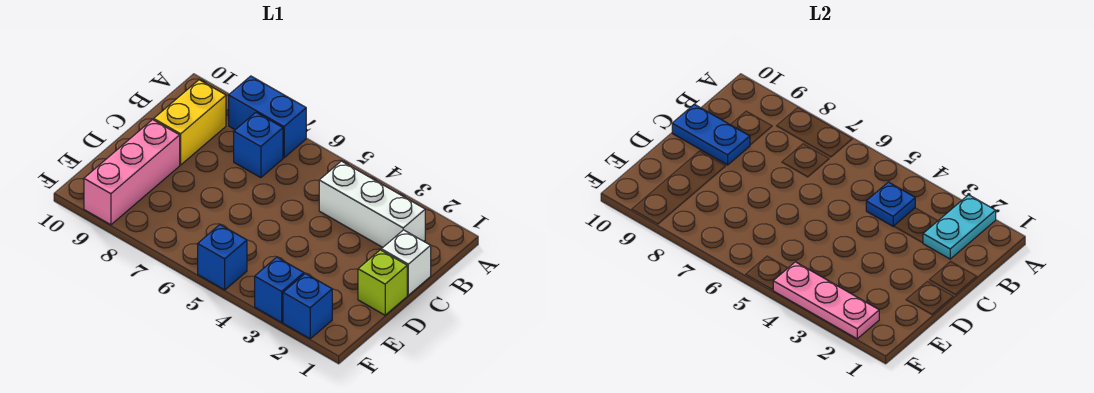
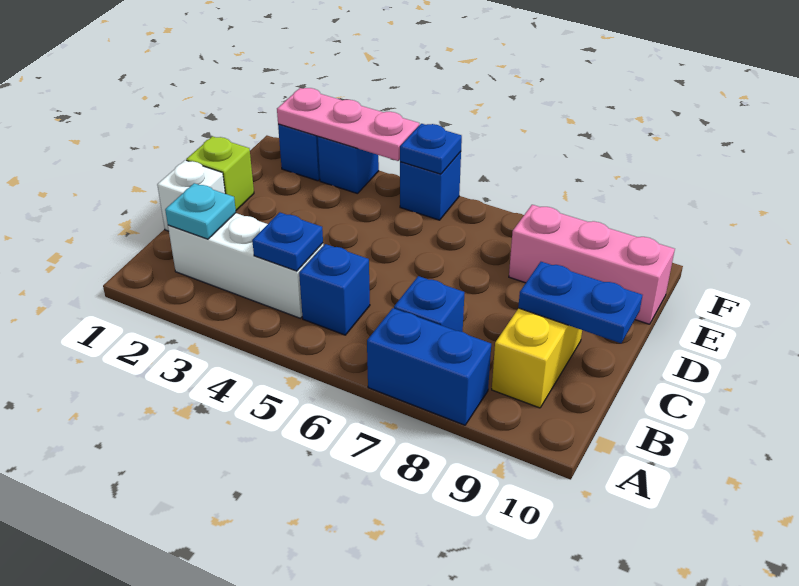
cyan plate A2:B2 level 2 -> cyan plate B2 level 2
none -> blue brick B5 level 1
pink brick D9:F9 level 1 -> pink brick E8:E10 level 1
none -> blue plate F5 level 2

